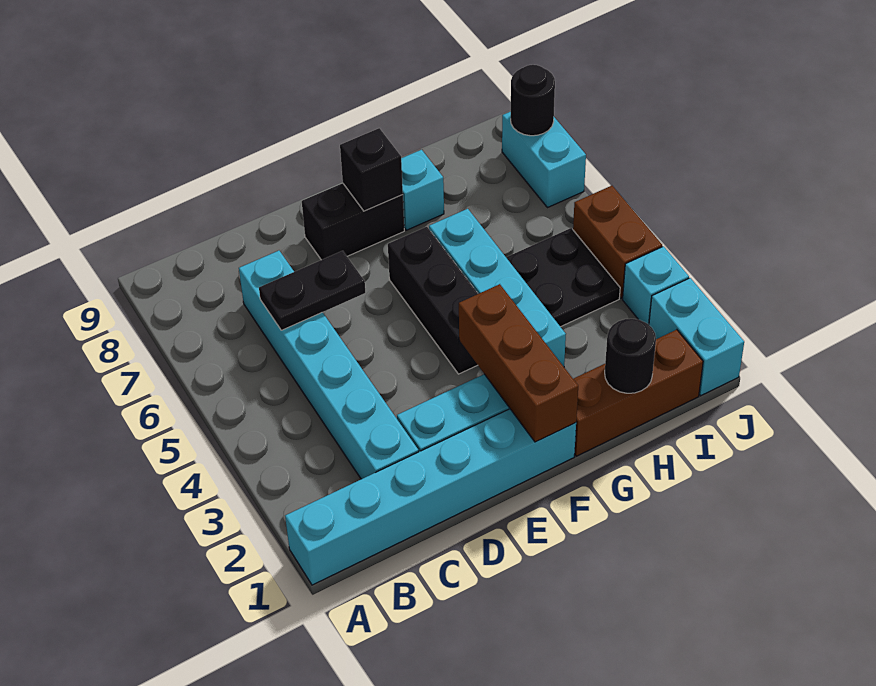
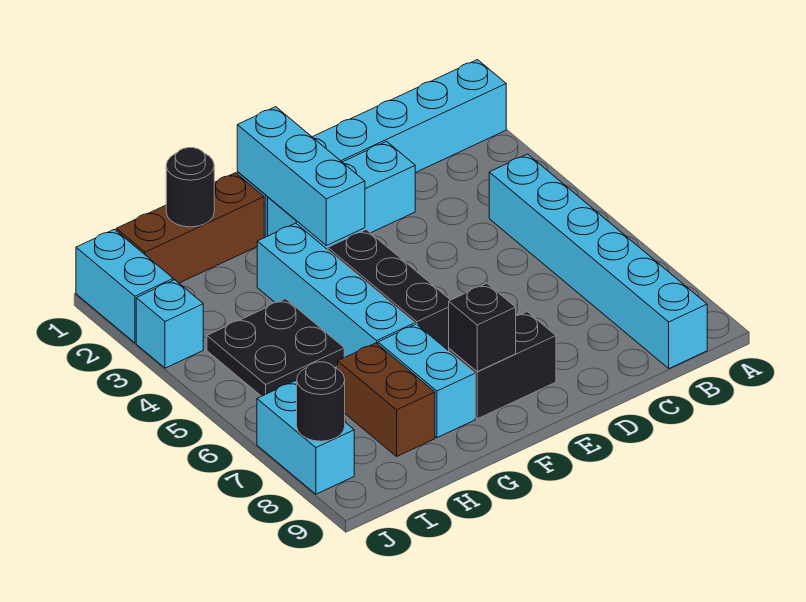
cyan brick C2:C7 level 1 -> cyan brick B4:B9 level 1
black plate C6:D6 level 2 -> none
brown brick F1:F3 level 2 -> cyan brick F1:F3 level 2
cyan brick G8 level 1 -> cyan brick G7:G8 level 1
brown brick J4:J5 level 1 -> brown brick H7:H8 level 1

